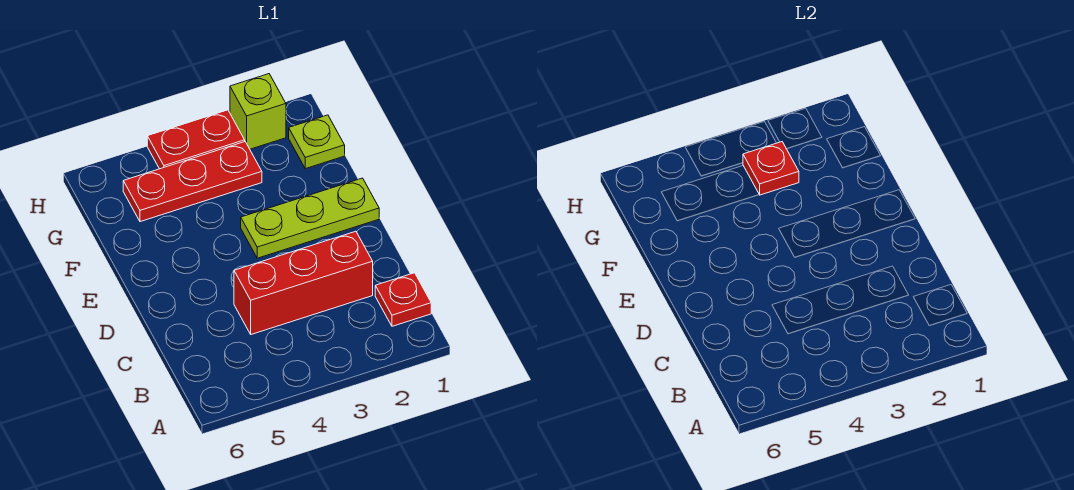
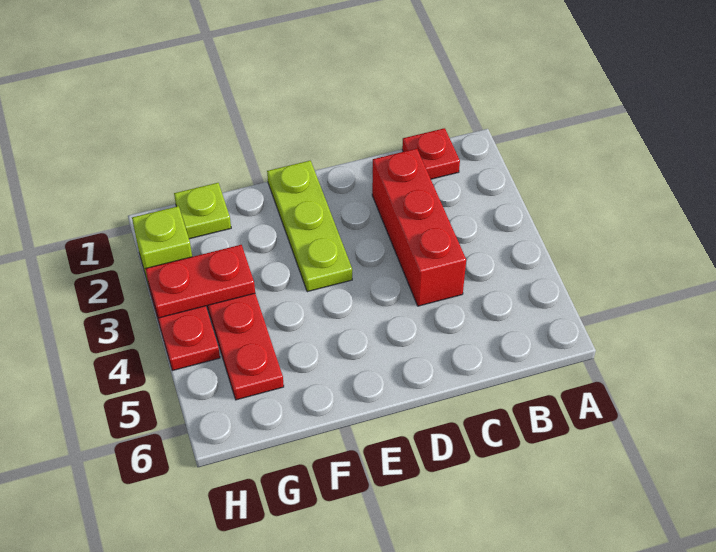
red plate G3 level 2 -> red plate G3:H3 level 2

